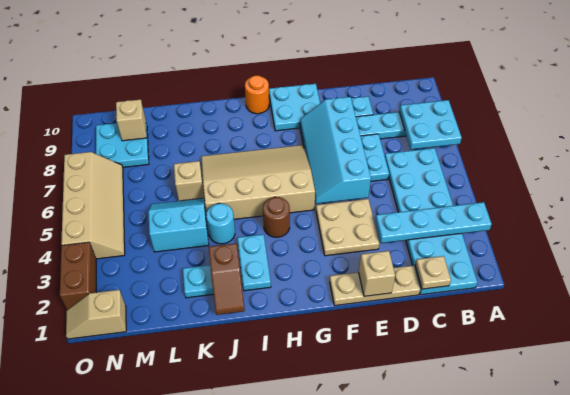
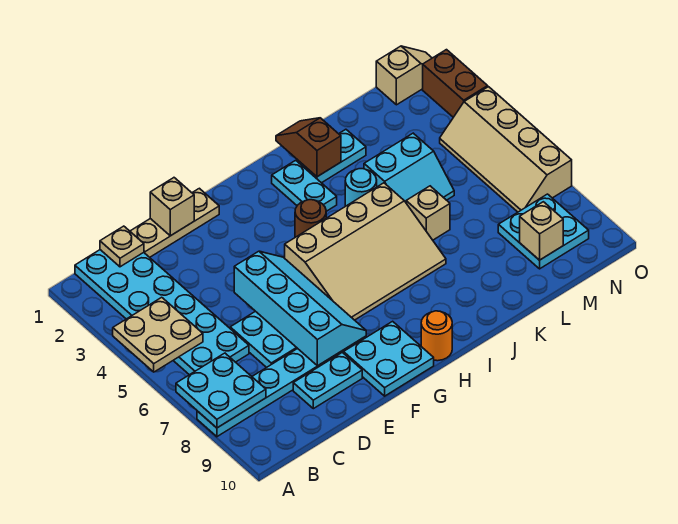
cyan plate A3:D3 level 2 -> none
tan plate E3:F4 level 1 -> tan plate A4:B5 level 2

